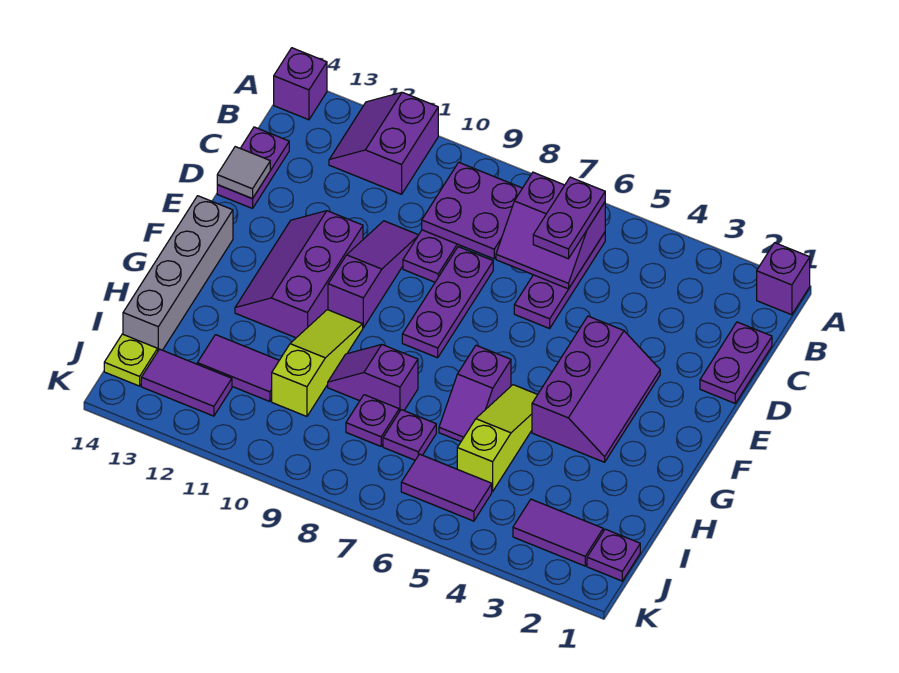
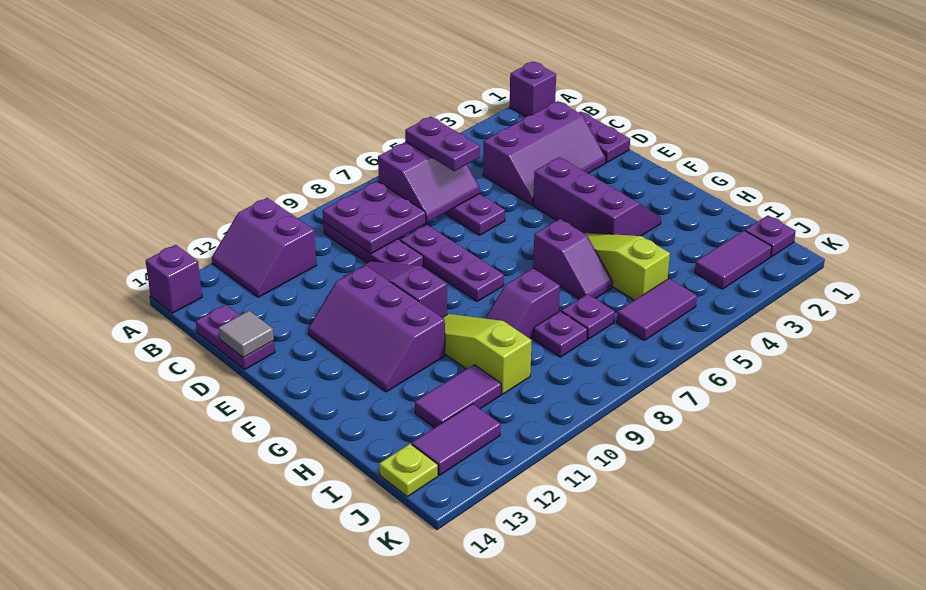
none -> purple slope C2:D4 level 1 top C
grey brick F14:I14 level 1 -> none

